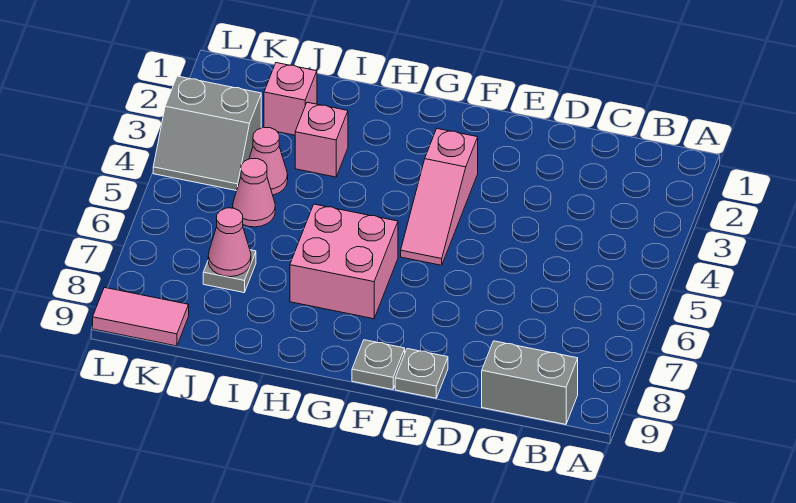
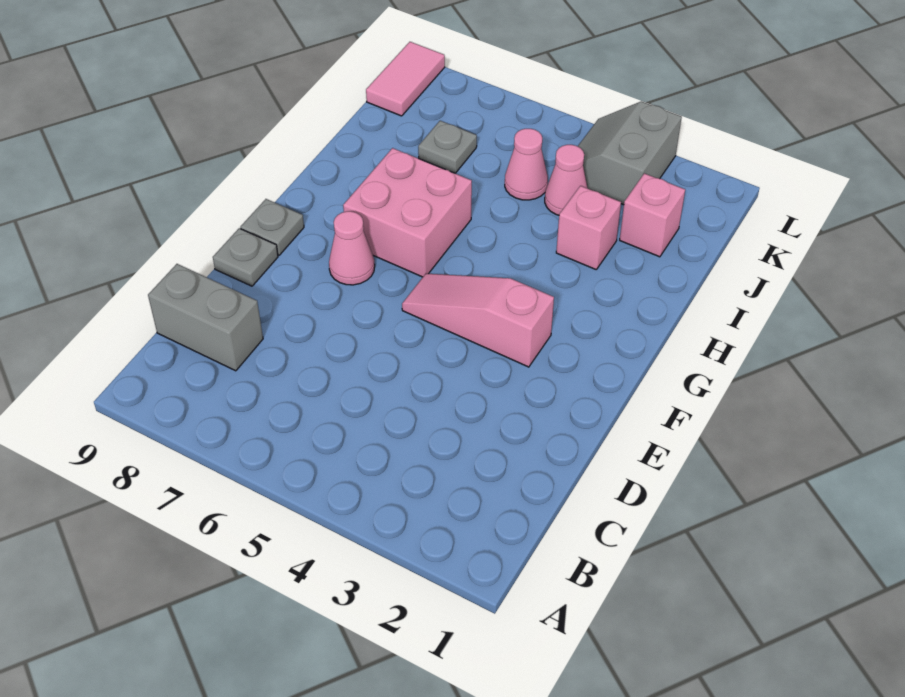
grey brick B9:C9 level 1 -> grey brick C8:C9 level 1
pink cone J7 level 2 -> pink cone F7 level 1

